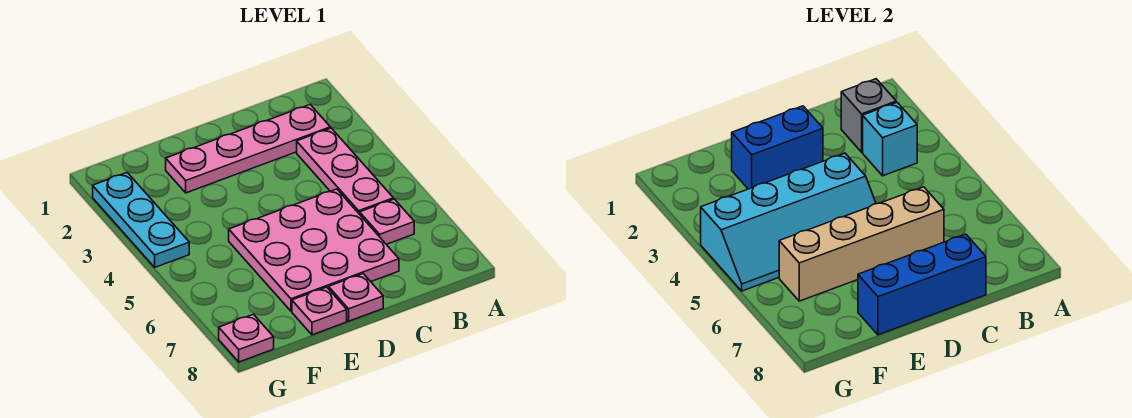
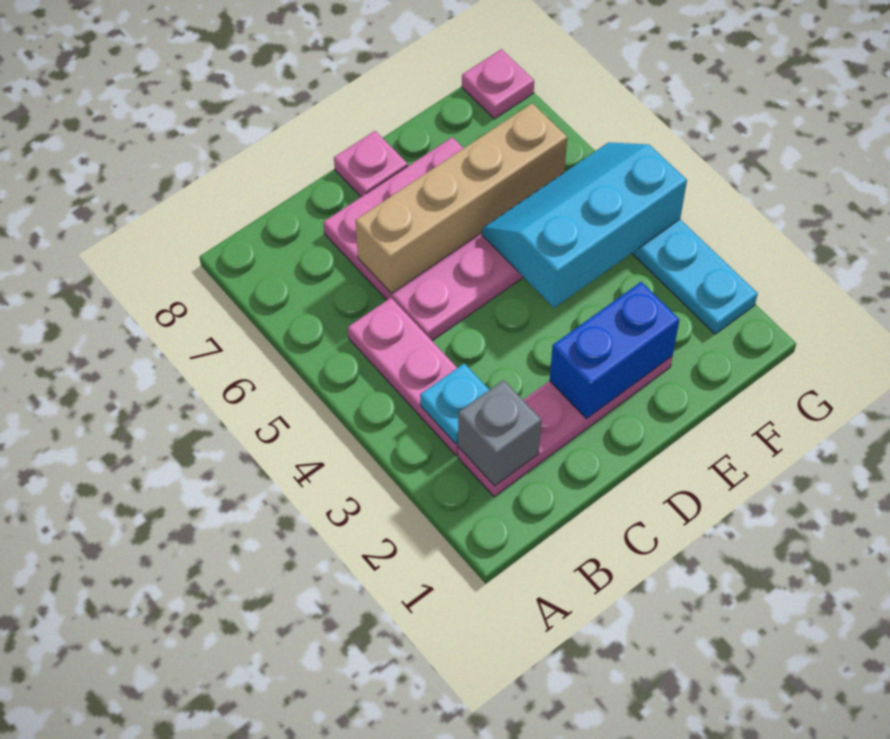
cyan brick B3 level 2 -> cyan plate B3 level 2
pink plate B6 level 1 -> none
blue brick C8:E8 level 2 -> none
cyan slope D4:G5 level 2 top 4 -> cyan slope E4:G5 level 2 top 4
pink plate E8 level 1 -> none

